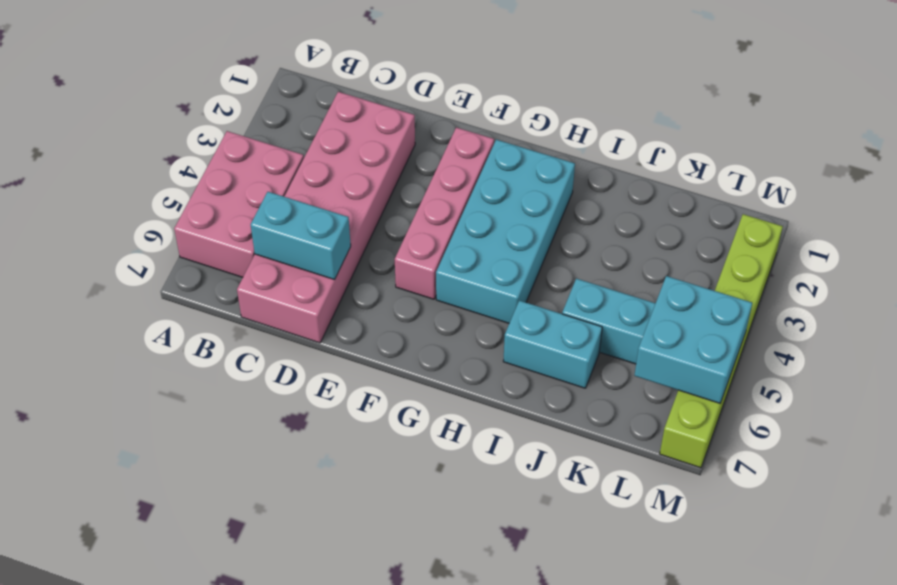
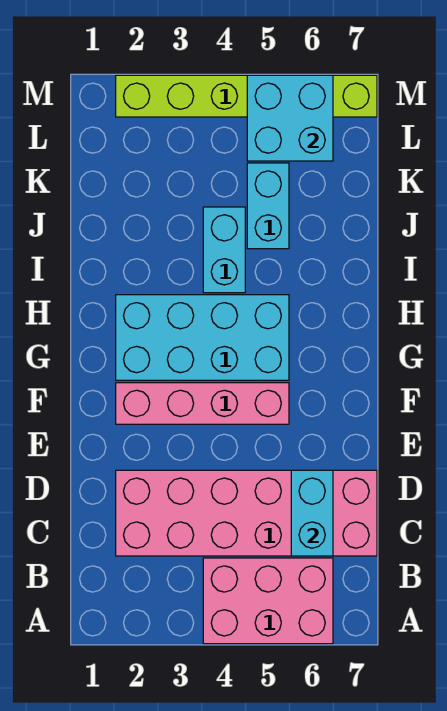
cyan brick I6:J6 level 1 -> cyan brick I4:J4 level 1

